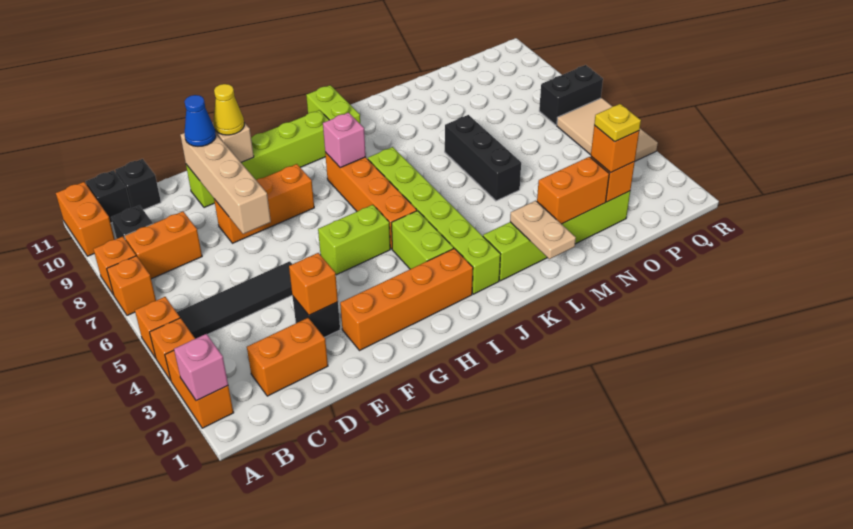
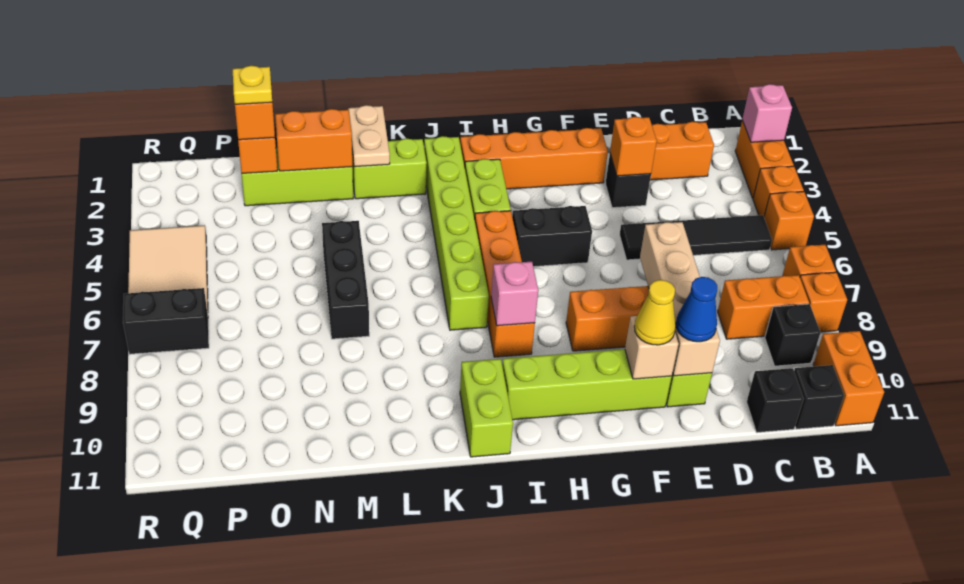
lime brick G5:H5 level 1 -> black brick G5:H5 level 1

